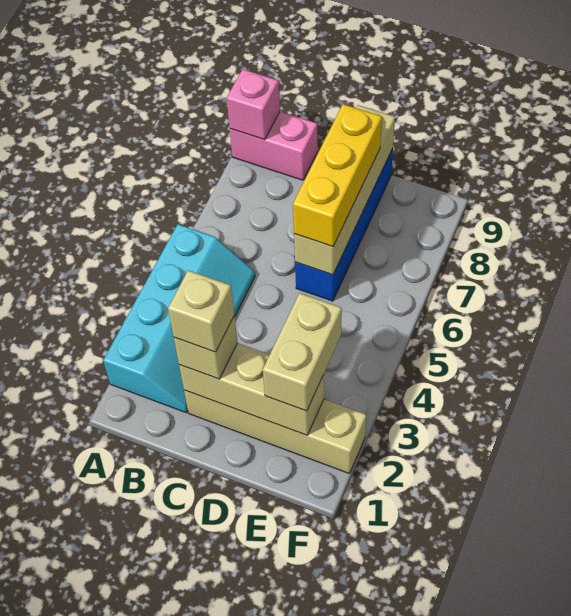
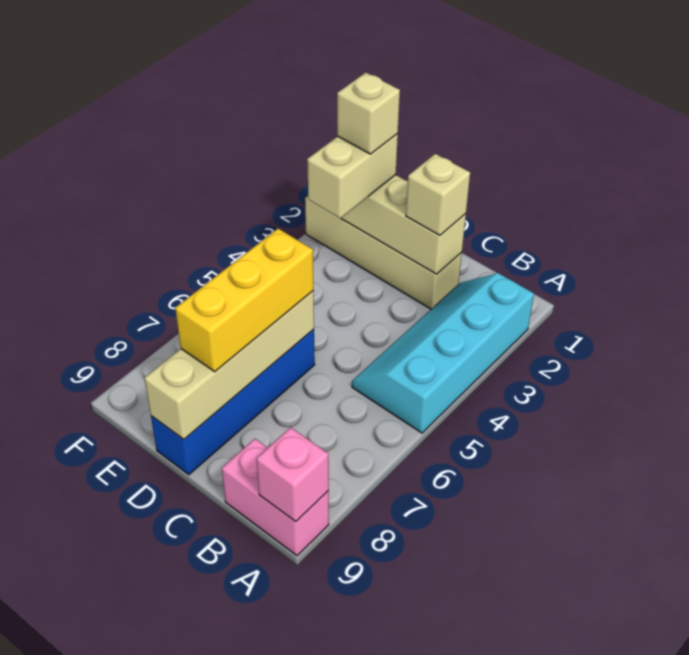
tan brick C2 level 4 -> tan brick E2 level 4

